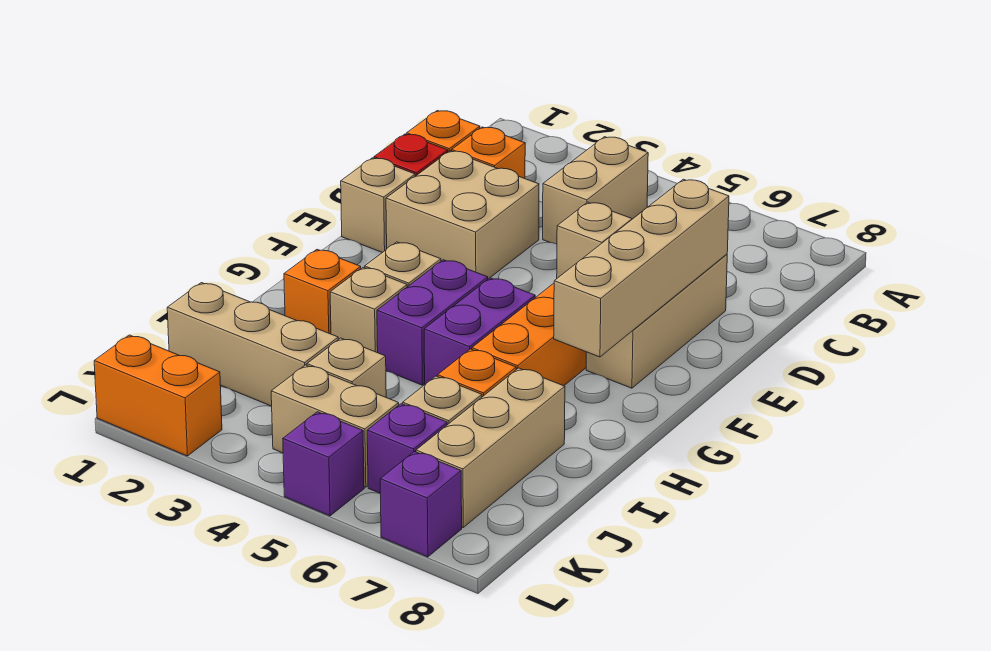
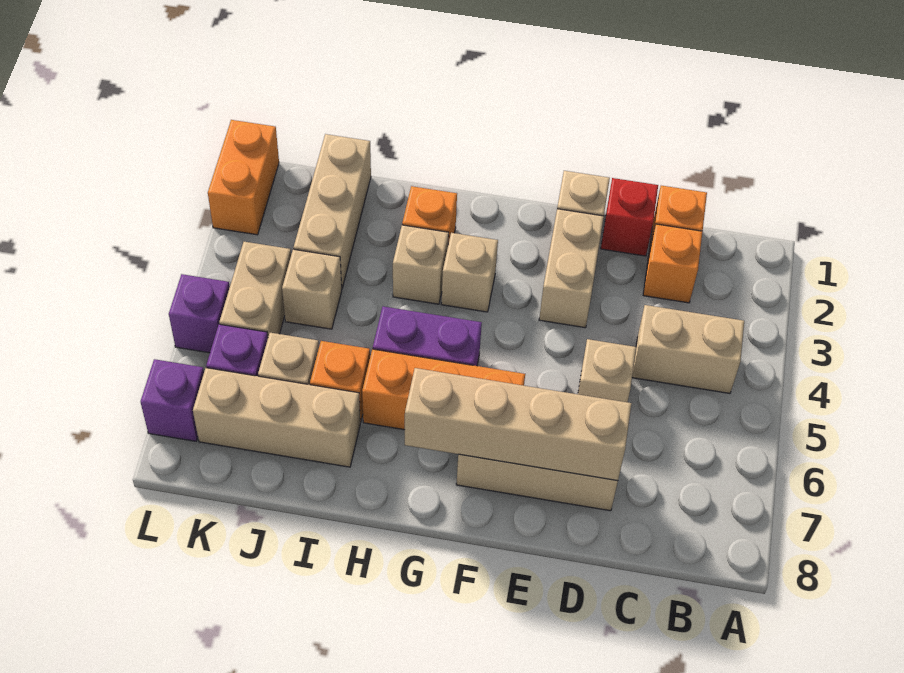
tan brick D2:E3 level 1 -> tan brick E2:E3 level 1
purple brick G4:H4 level 1 -> none

